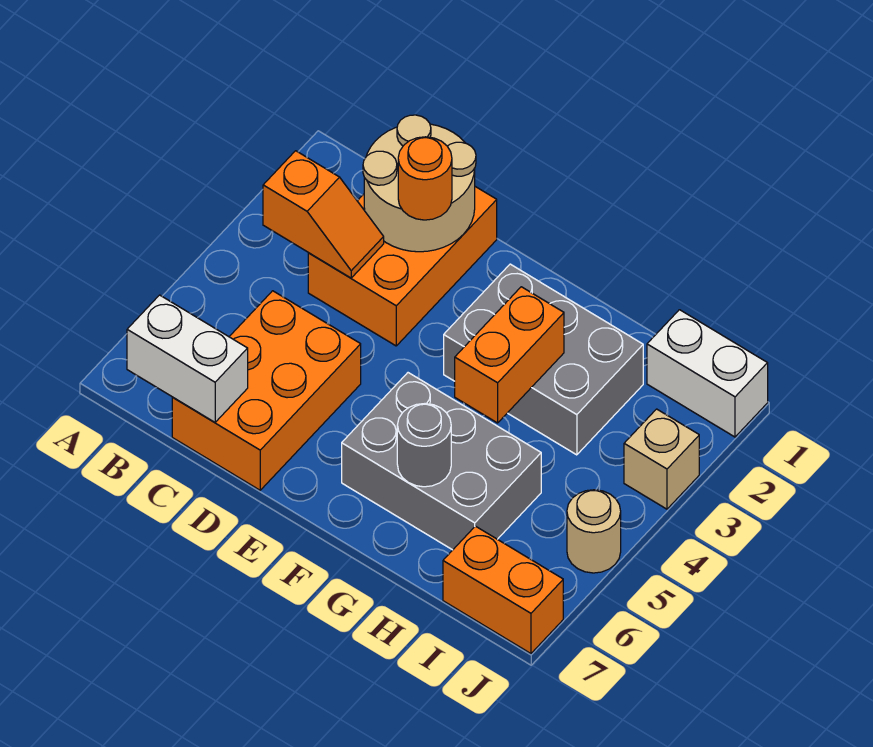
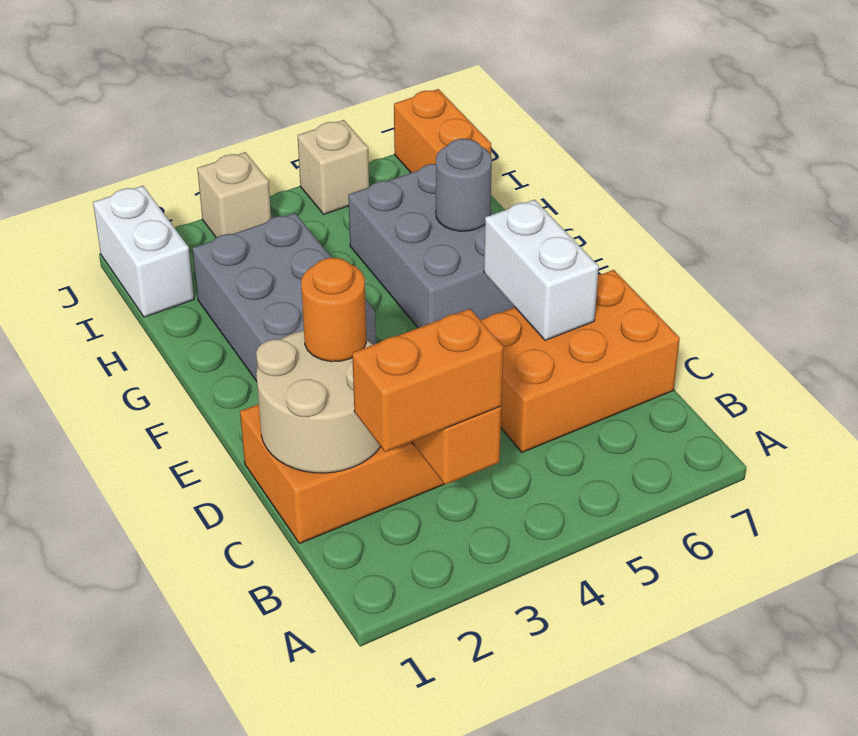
white brick B7:C7 level 2 -> white brick D6:E6 level 2
orange brick G3:G4 level 2 -> orange brick B2:B3 level 3
tan round brick J5 level 1 -> tan brick J5 level 1

